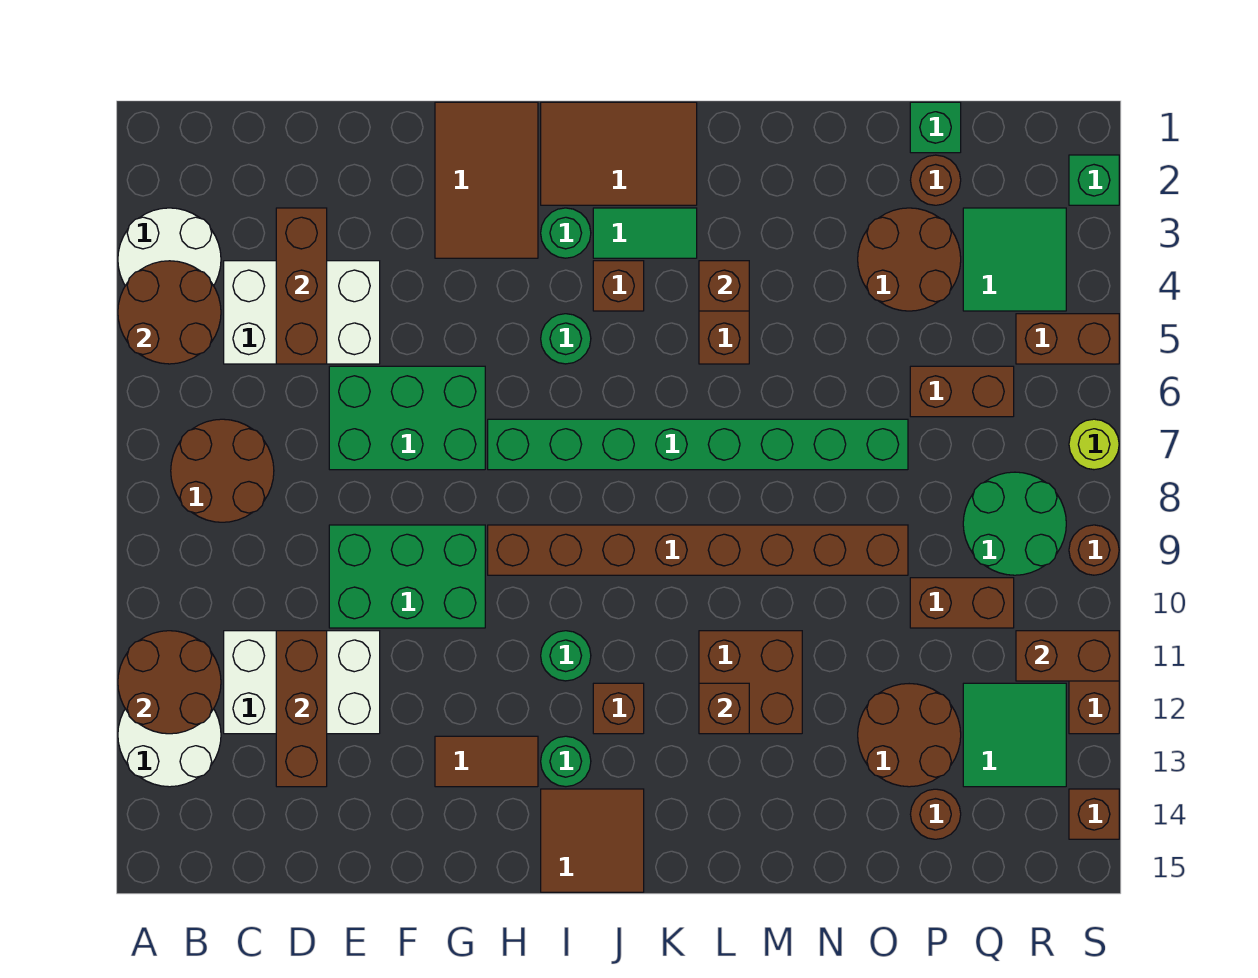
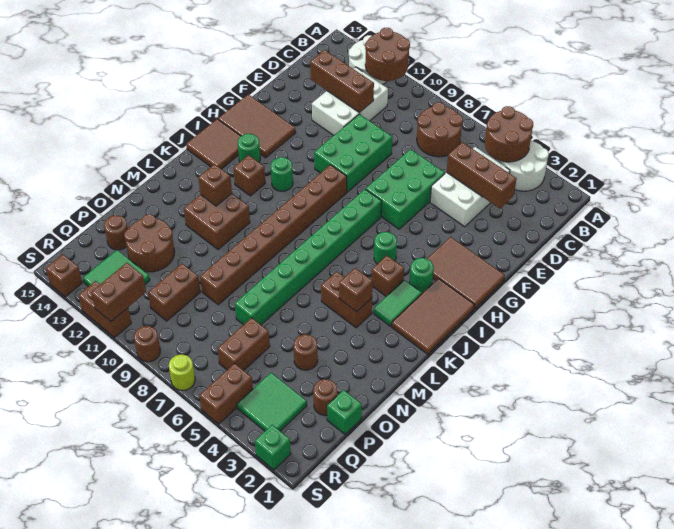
brown tile G13:H13 level 1 -> brown tile G13:H15 level 1
brown round brick O3:P4 level 1 -> brown round brick O4 level 1
green round brick Q8:R9 level 1 -> none

